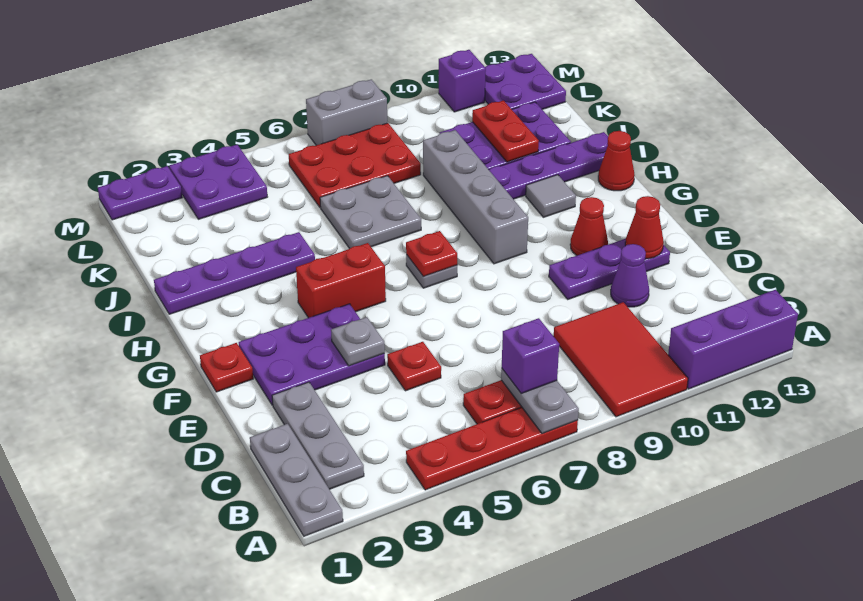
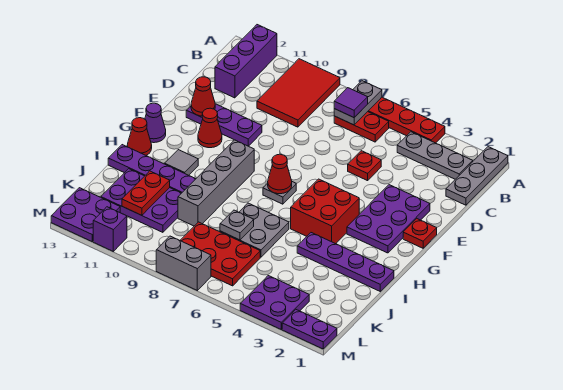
purple brick A11:A13 level 1 -> purple brick A12:C12 level 1
grey plate B2:D2 level 1 -> grey plate B2:B4 level 1
purple brick B7 level 3 -> purple tile B7 level 3
purple cone D11 level 1 -> purple cone G13 level 1
purple plate E2:F4 level 1 -> purple plate E2:G3 level 1
grey plate E4 level 2 -> grey plate J7 level 2
red brick G4:G5 level 1 -> red brick G4:H5 level 1
red plate G7 level 2 -> red cone G7 level 2

